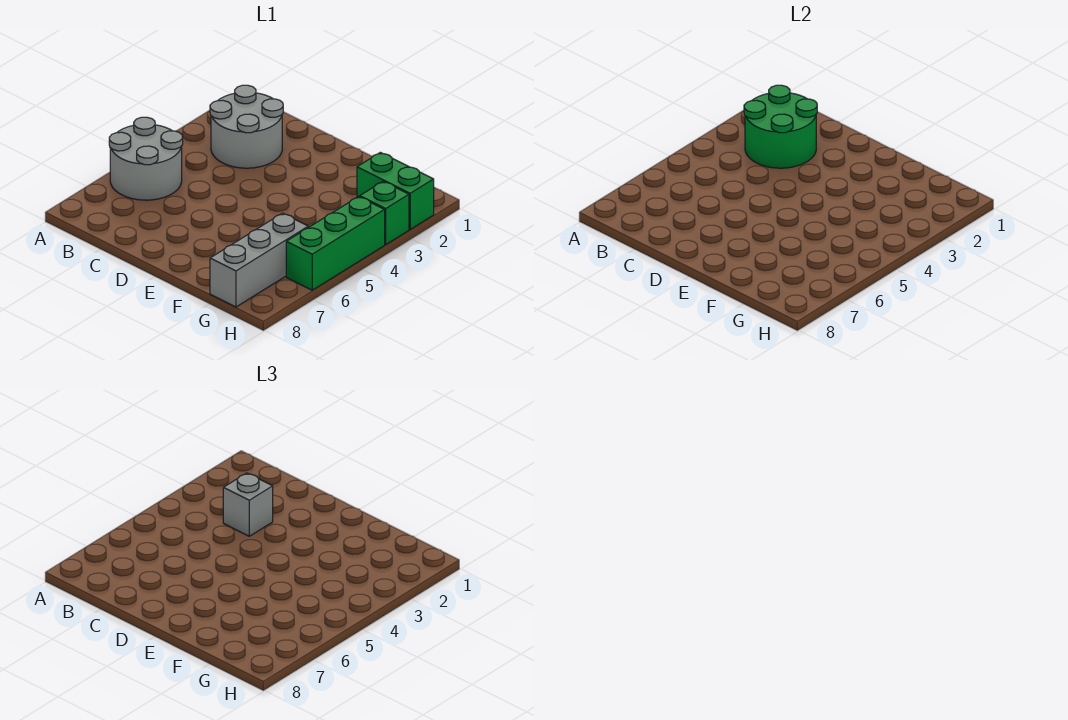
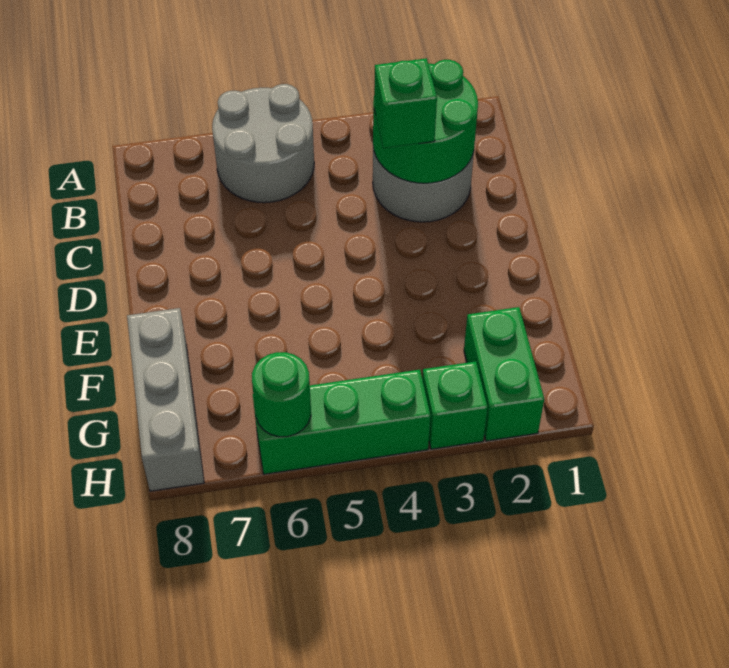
grey brick C3 level 3 -> green brick C3 level 3
grey brick G6:G8 level 1 -> grey brick F8:H8 level 1
none -> green round brick H6 level 2

